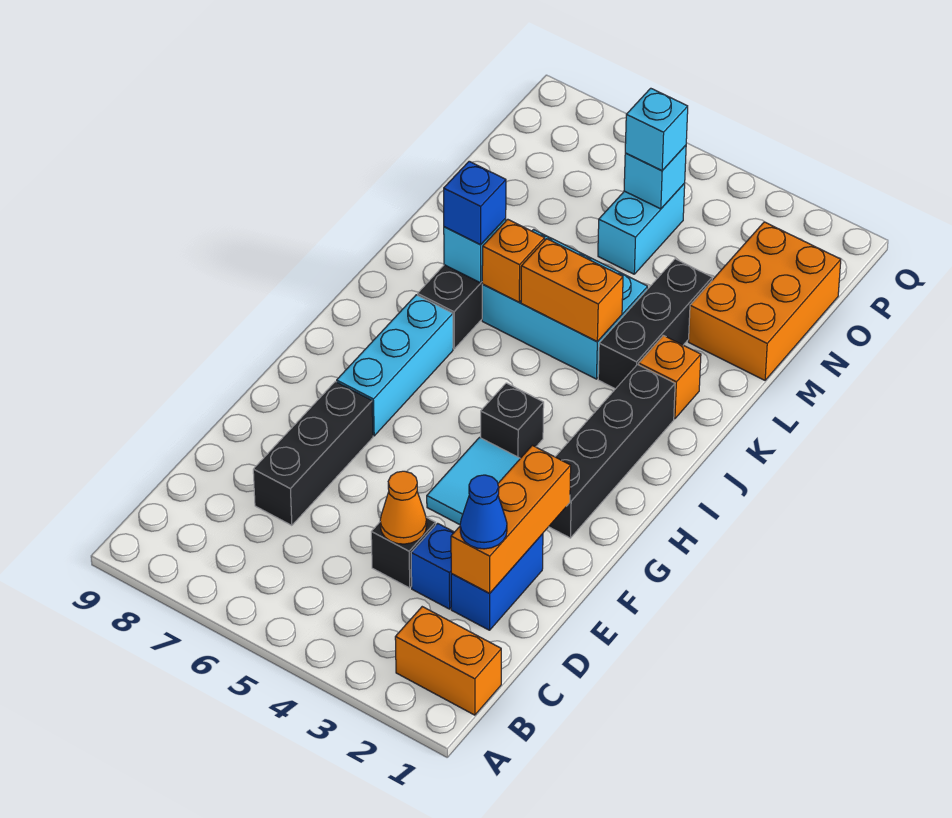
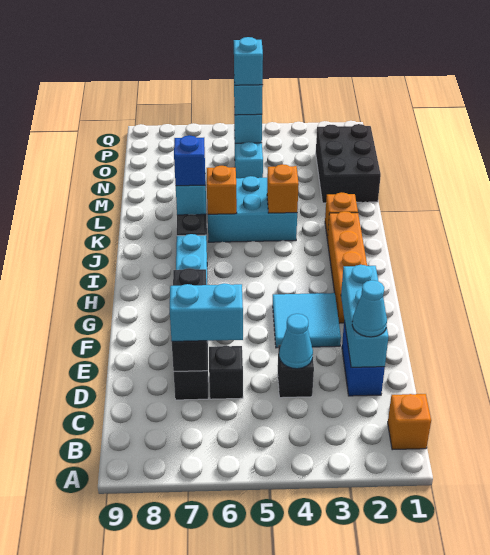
orange brick B1:B2 level 1 -> orange brick B1 level 1
orange brick D2:F2 level 2 -> cyan brick D2:F2 level 2
blue cone D2 level 3 -> cyan cone D2 level 3
blue brick D3 level 1 -> none
orange cone D4 level 2 -> cyan cone D4 level 2
none -> cyan brick D6:D7 level 3
black brick G2:J2 level 1 -> orange brick G2:J2 level 1
black brick H4 level 1 -> black brick D6 level 1
black brick K3:M3 level 1 -> black brick D7:F7 level 2
orange brick K4:K5 level 2 -> orange brick K4 level 2
orange brick M1:O2 level 1 -> black brick M1:O2 level 1
none -> cyan brick O5 level 4

